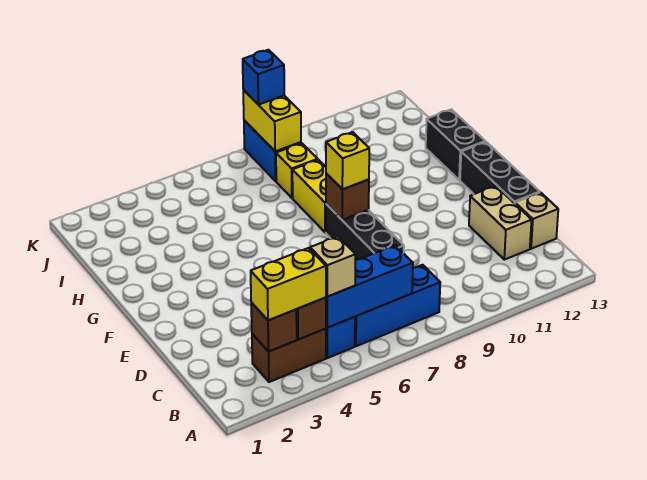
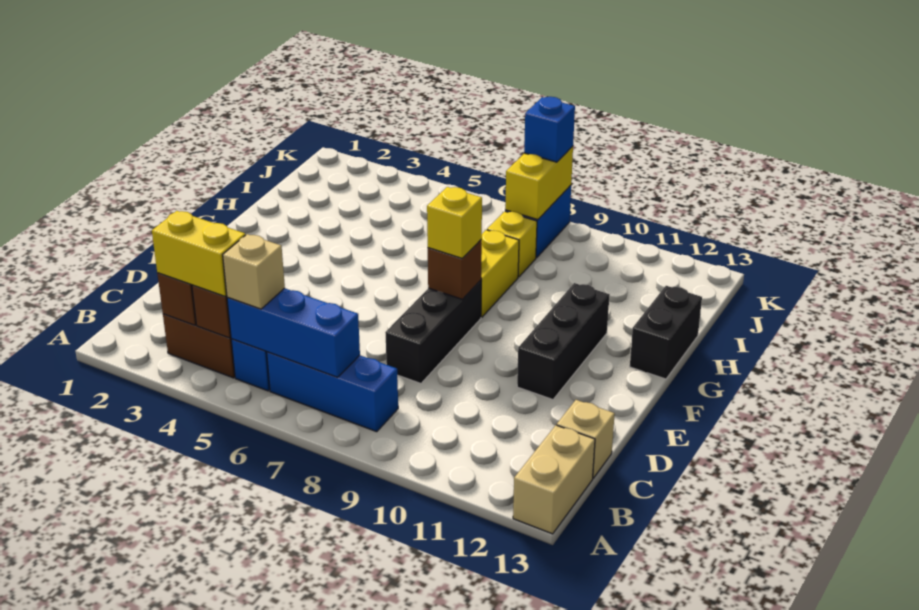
tan brick C12:D12 level 1 -> tan brick A13:B13 level 1
black brick D13:F13 level 1 -> black brick E11:G11 level 1

